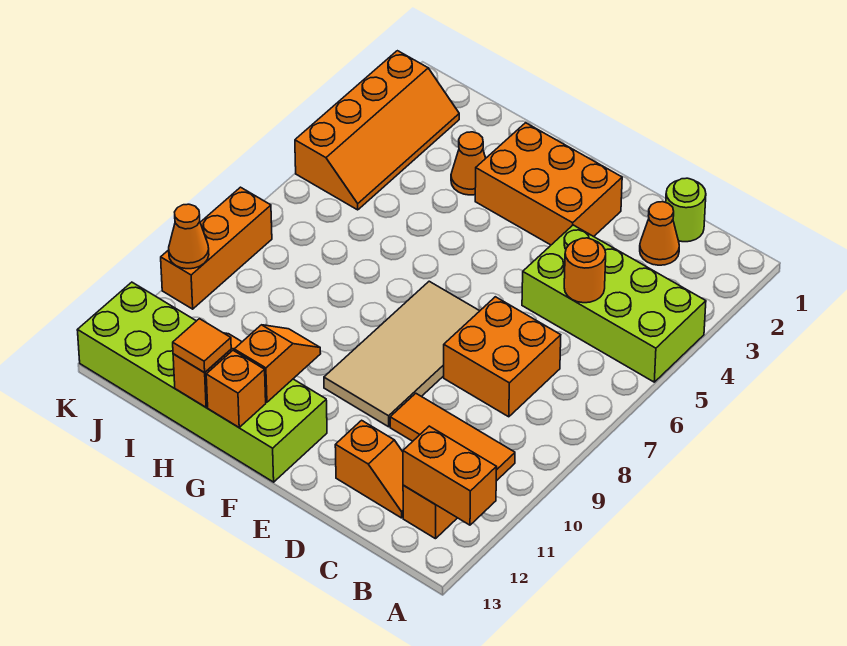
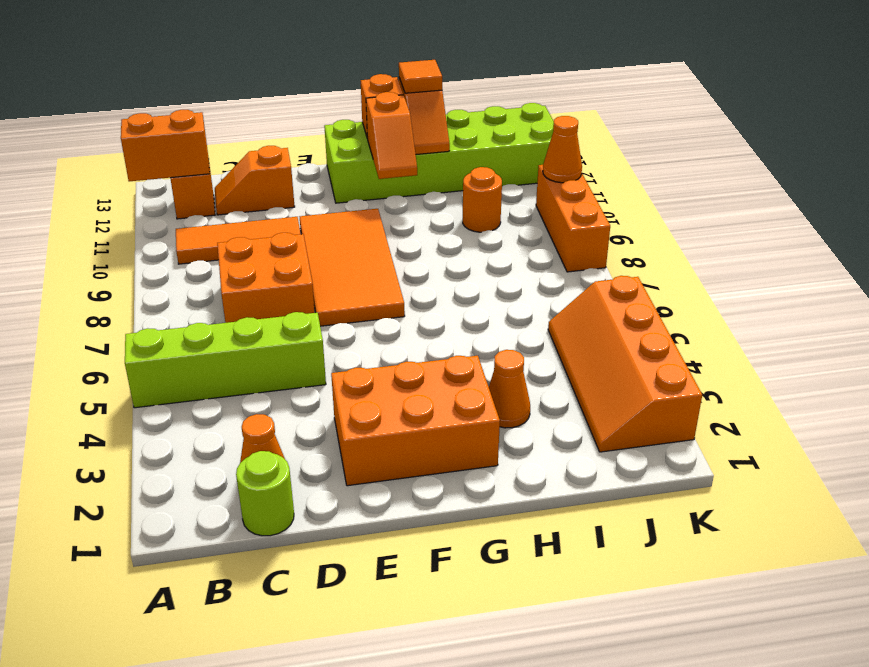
lime brick A4:D5 level 1 -> lime brick A5:D5 level 1
orange round brick C5 level 2 -> orange round brick I10 level 1
tan tile E7:F10 level 1 -> orange tile E7:F10 level 1

